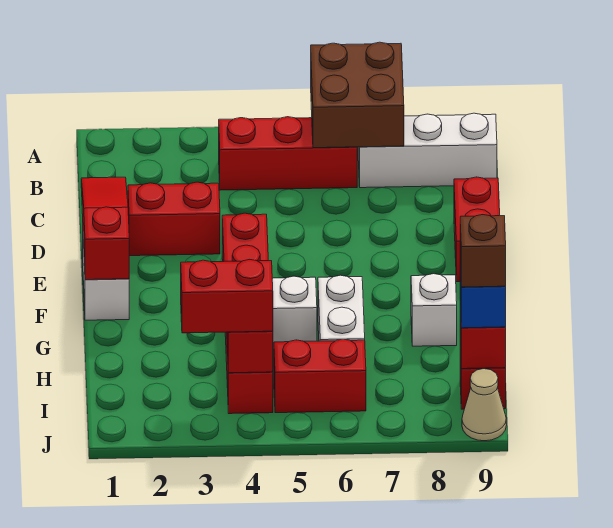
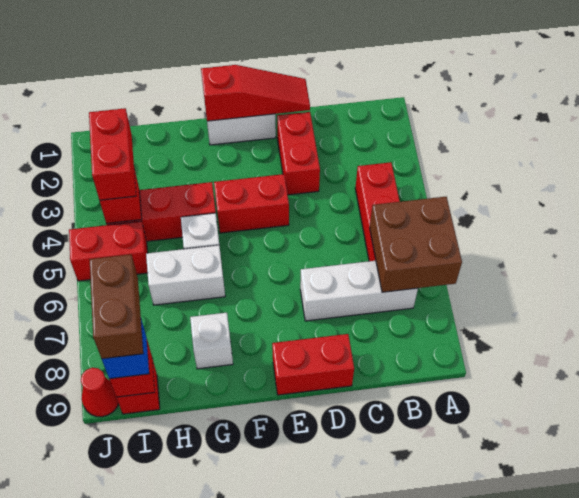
white brick B7:B9 level 1 -> white brick B7:D7 level 1
red brick I5:I6 level 1 -> red brick I5:J5 level 1
brown brick I9 level 4 -> brown brick I8:I9 level 4
tan cone J9 level 1 -> red cone J9 level 1

